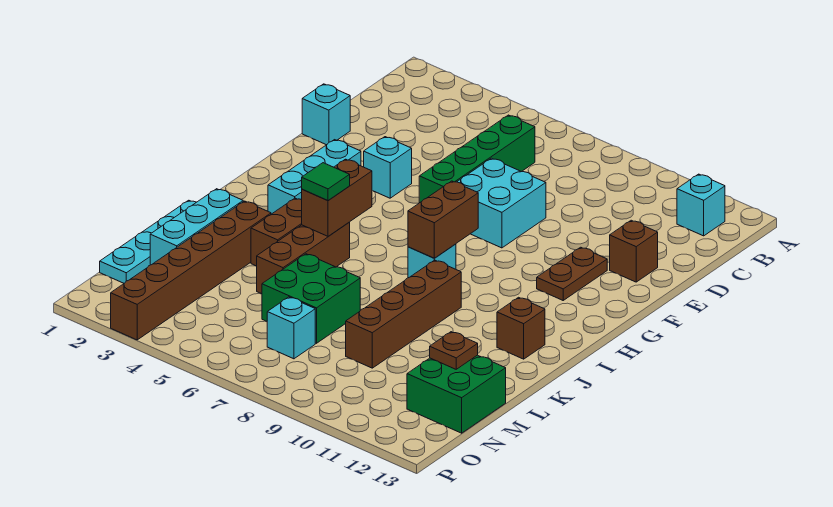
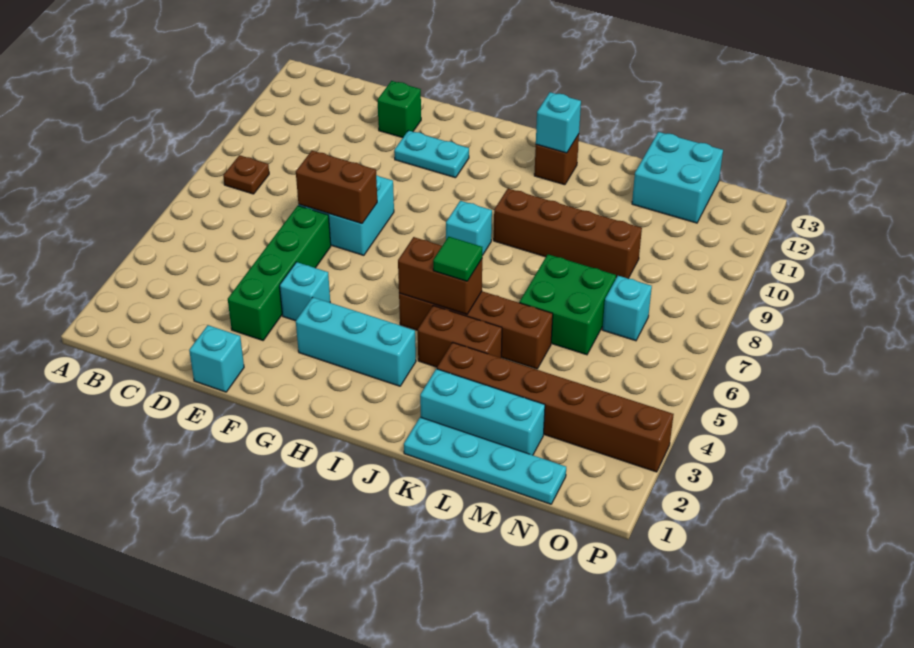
cyan brick B12 level 1 -> cyan brick J12 level 2
green brick C6:F6 level 1 -> green brick E3:E6 level 1
brown brick E12 level 1 -> green brick E12 level 1
brown plate F11:G11 level 1 -> cyan plate F11:G11 level 1
brown brick H8:I8 level 2 -> brown brick E7:F7 level 2
brown brick J5:L5 level 1 -> brown brick I5:L5 level 1
green brick M12:N13 level 1 -> cyan brick M12:N13 level 1
brown plate M12 level 2 -> brown plate B8 level 1

